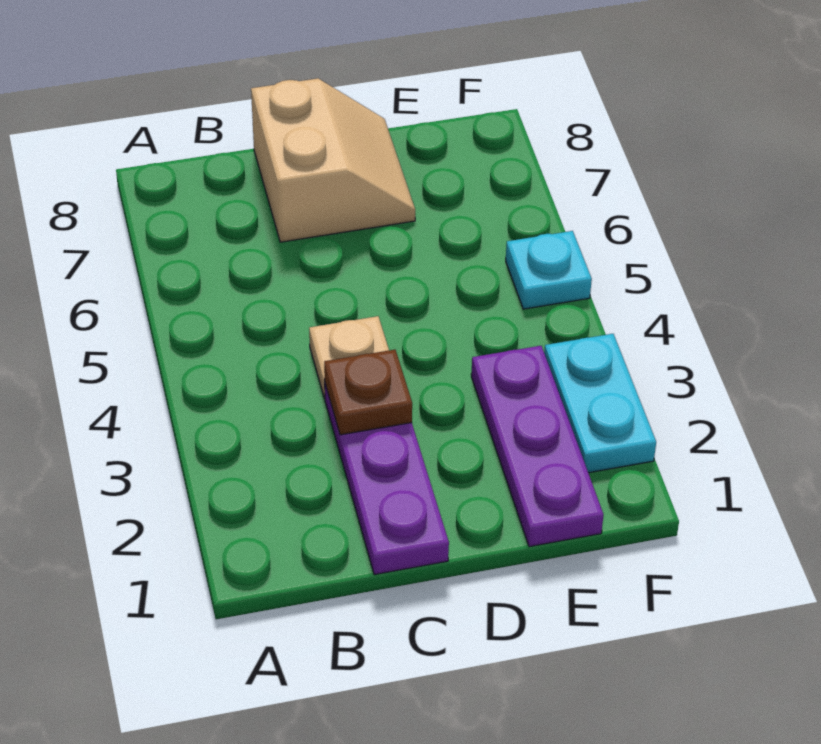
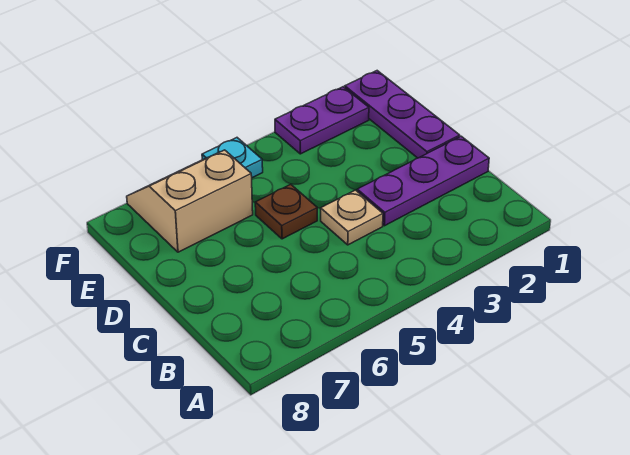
brown plate C3 level 2 -> brown plate D5 level 1
tan slope C7:D8 level 1 top C -> tan slope E6:F7 level 1 top E
purple plate E1:E3 level 1 -> purple plate D1:F1 level 1
cyan plate F2:F3 level 1 -> purple plate F2:F3 level 1

